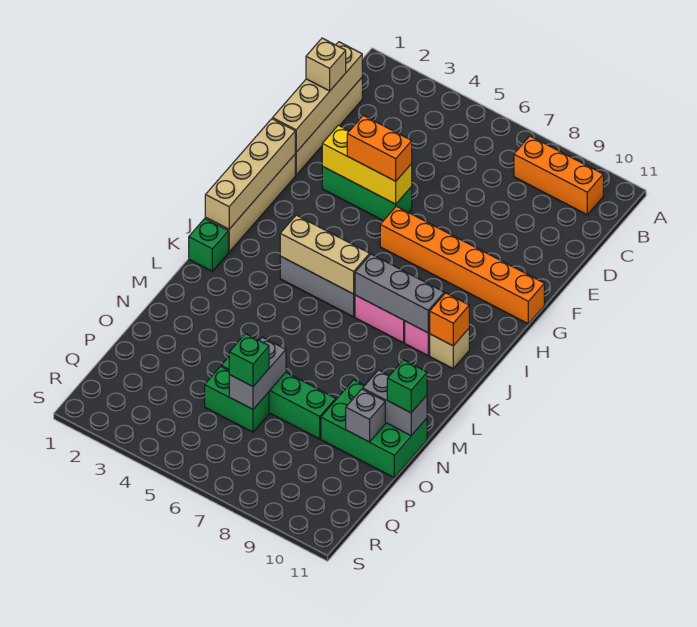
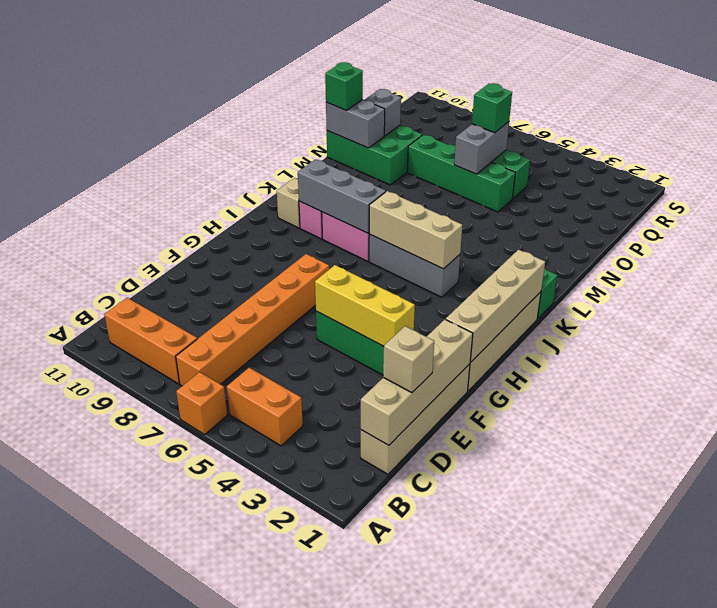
orange brick F4:F5 level 3 -> orange brick B4:B5 level 1
orange brick G6:G11 level 1 -> orange brick B7:G7 level 1
orange brick J10 level 2 -> orange brick A6 level 1

